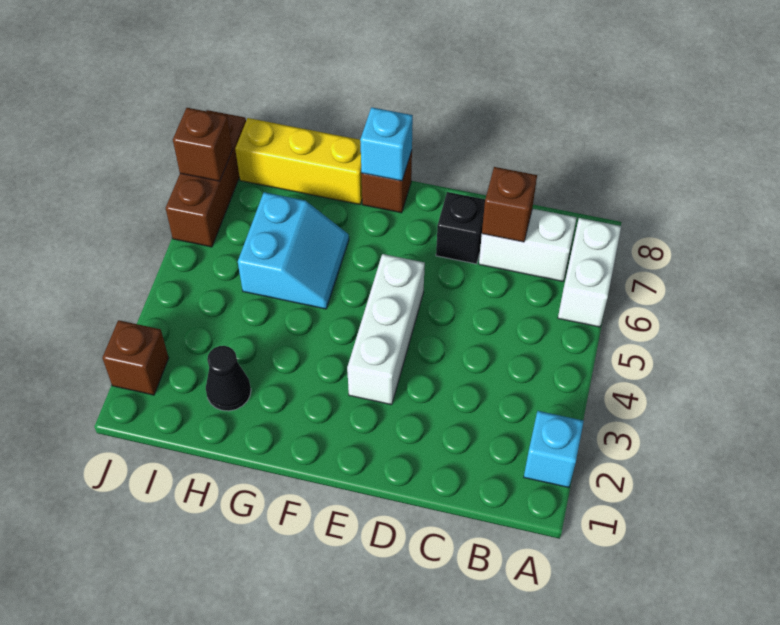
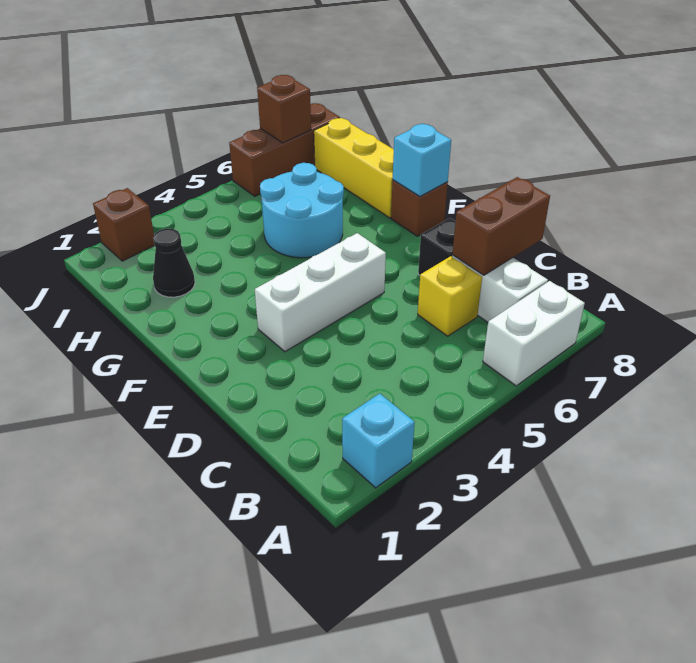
none -> yellow brick C6 level 1
brown brick C7 level 2 -> brown brick C7:C8 level 2
cyan slope G5:H6 level 1 top H -> cyan round brick G5:H6 level 1

